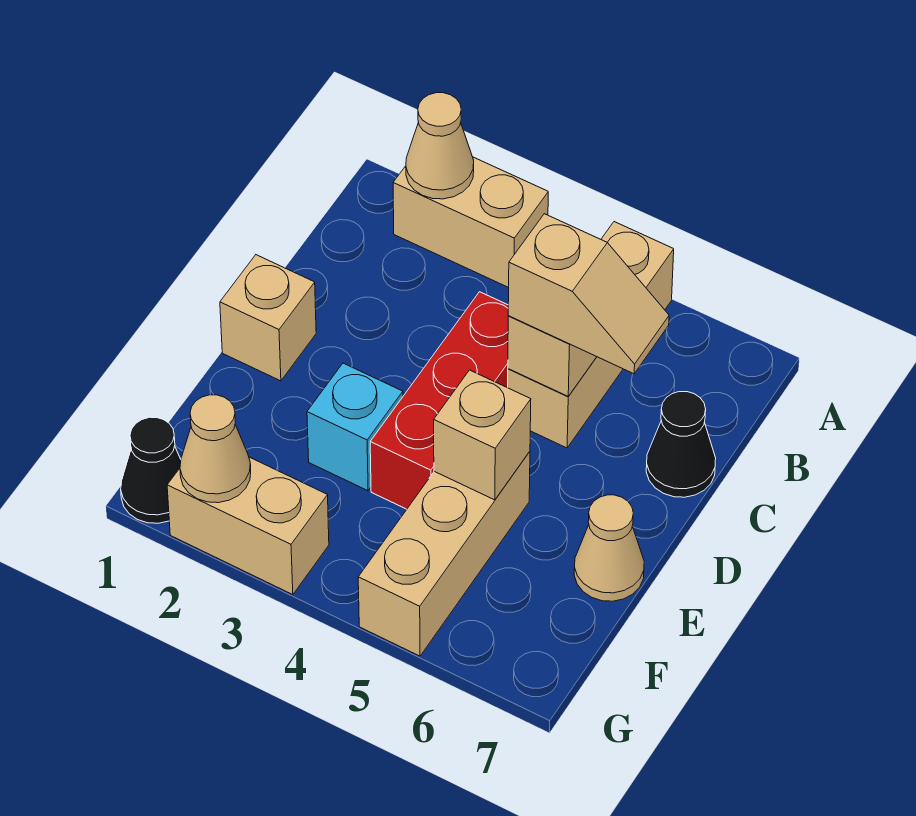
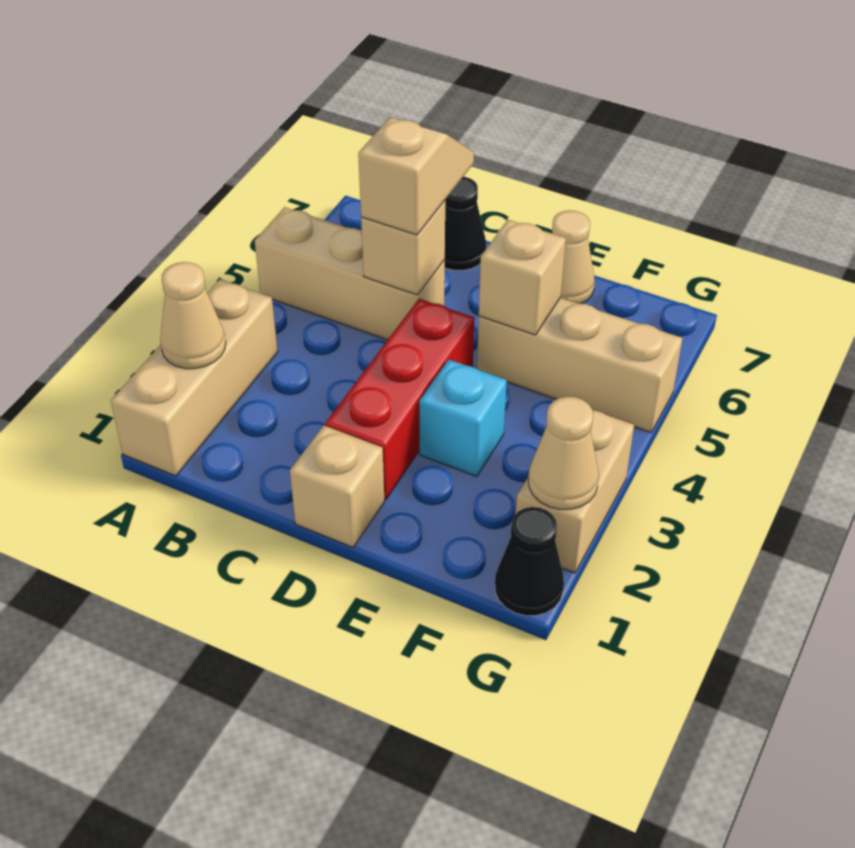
tan brick A2:A3 level 1 -> tan brick A1:A3 level 1
red brick C4:E4 level 1 -> red brick D2:D4 level 1

